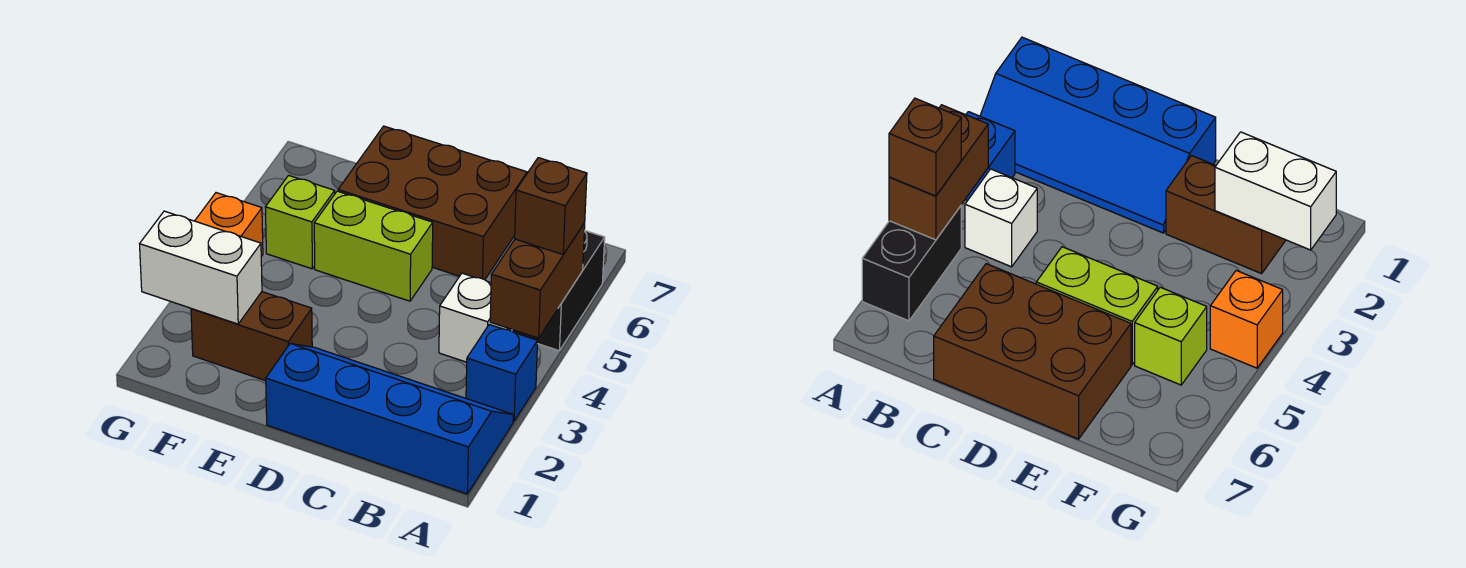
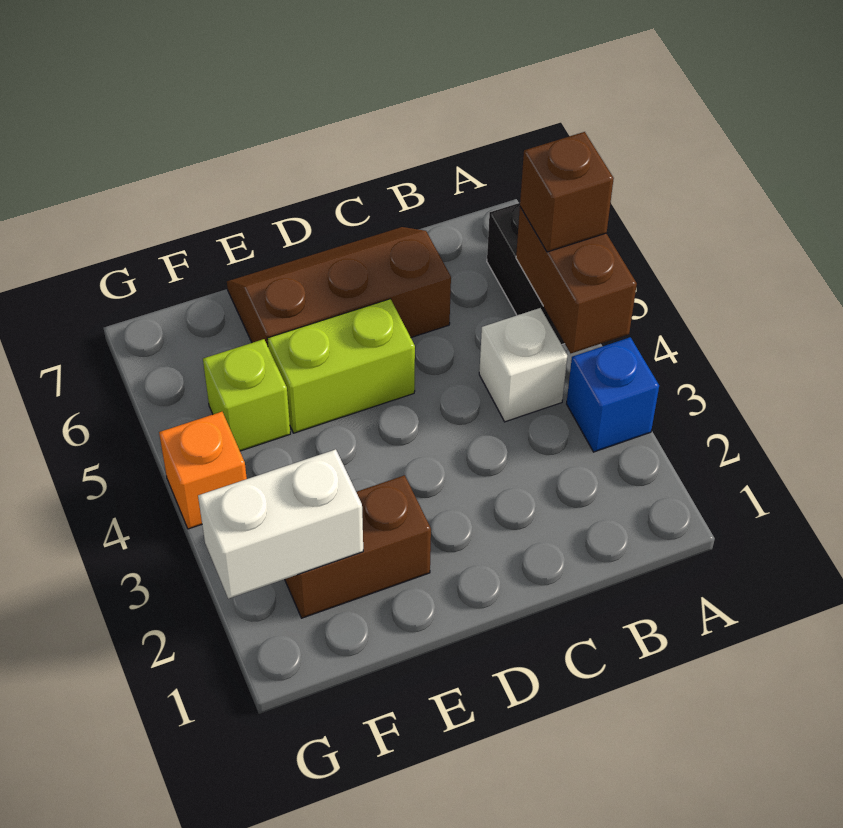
blue slope A1:D2 level 1 top 1 -> none
brown brick C6:E7 level 1 -> brown slope C6:E7 level 1 top 6

